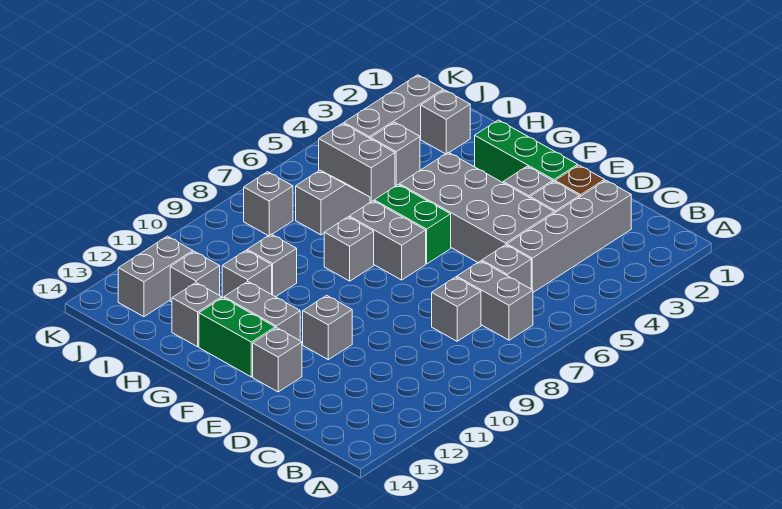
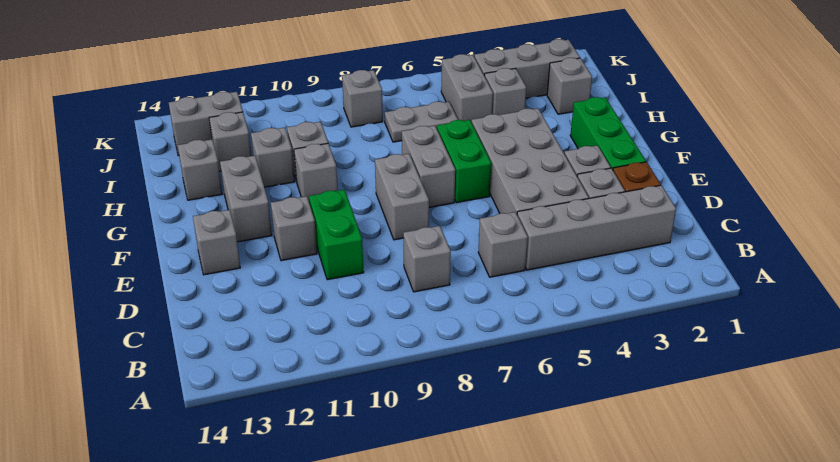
grey brick B7:C7 level 1 -> grey brick E8:F8 level 1
green brick F13:G13 level 1 -> green brick D10:E10 level 1
grey brick G8 level 1 -> grey brick G10 level 1
grey slope I6:I7 level 1 top 7 -> grey plate I6:I7 level 1

